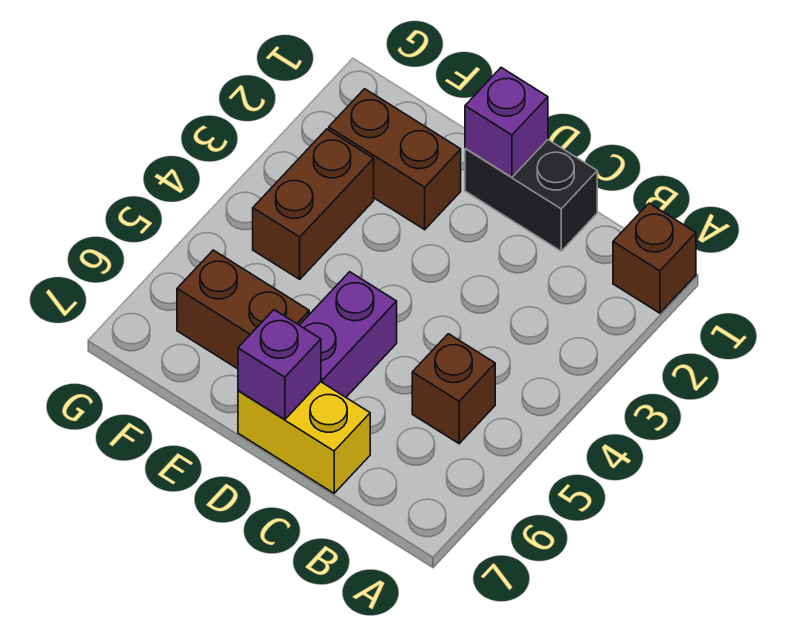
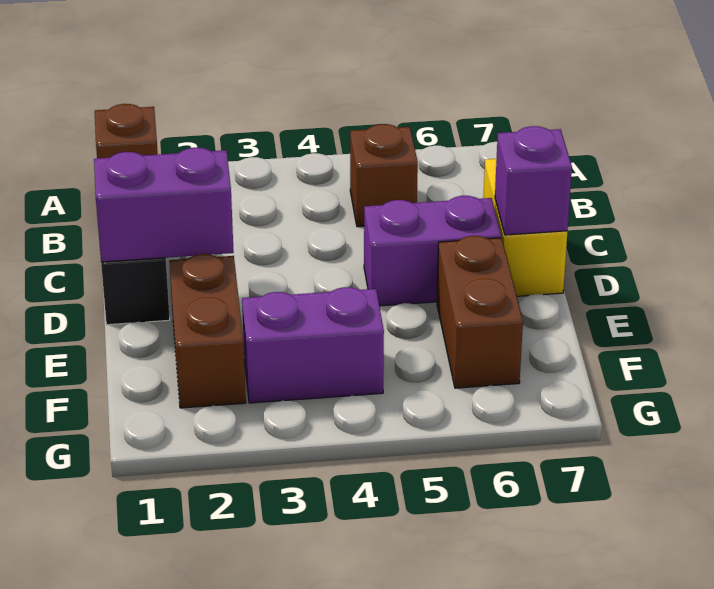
purple brick D1 level 2 -> purple brick D1:D2 level 2
brown brick F3:F4 level 1 -> purple brick F3:F4 level 1

